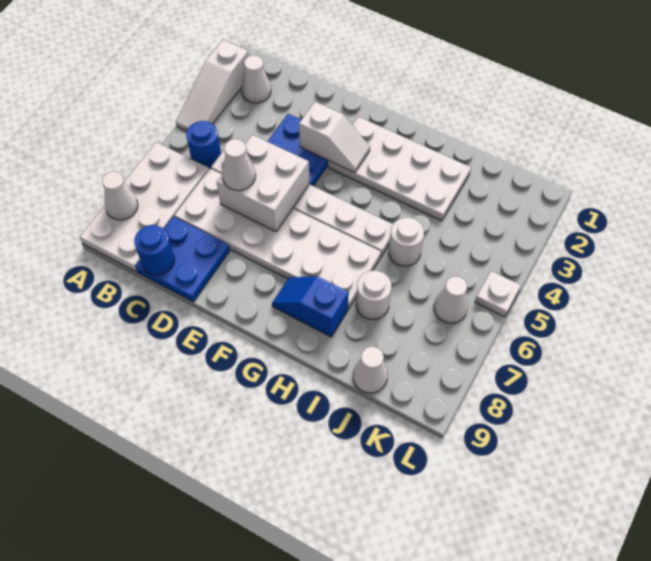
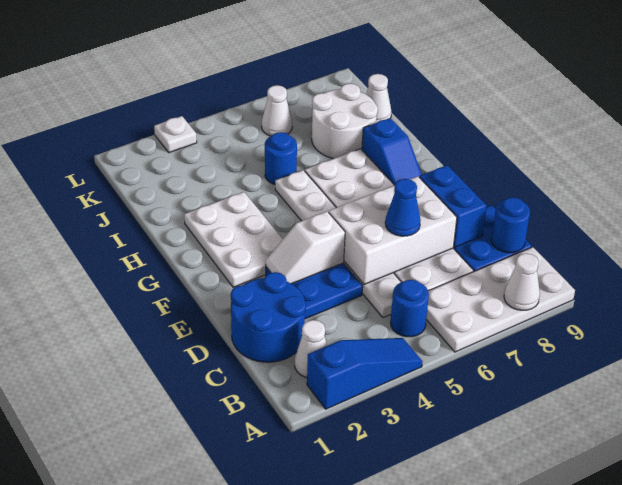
white slope A2:A4 level 1 top 2 -> blue slope A2:A4 level 1 top 2
none -> blue round brick C1:D2 level 1
white brick D5:E6 level 2 -> white brick D5:E7 level 2
white cone D6 level 3 -> blue cone D6 level 3
none -> blue brick D8:E8 level 2
white slope E3:F3 level 2 top E -> white slope E3:E4 level 2 top 4
white plate F2:I3 level 1 -> white plate F2:H3 level 1
white round brick I5 level 1 -> blue round brick I5 level 1
white round brick I7 level 1 -> white round brick I7:J8 level 1
white plate L5 level 1 -> white plate L3 level 1

